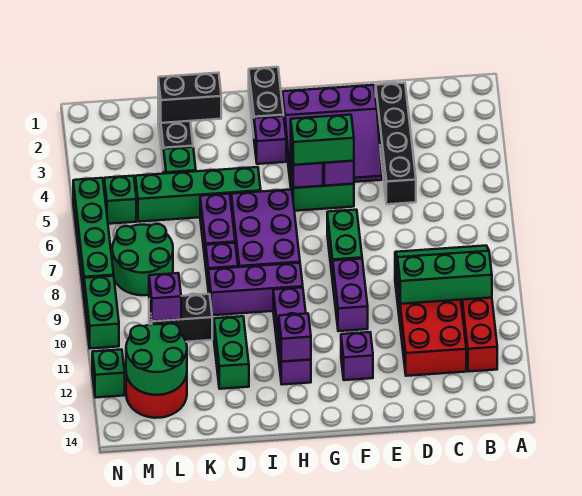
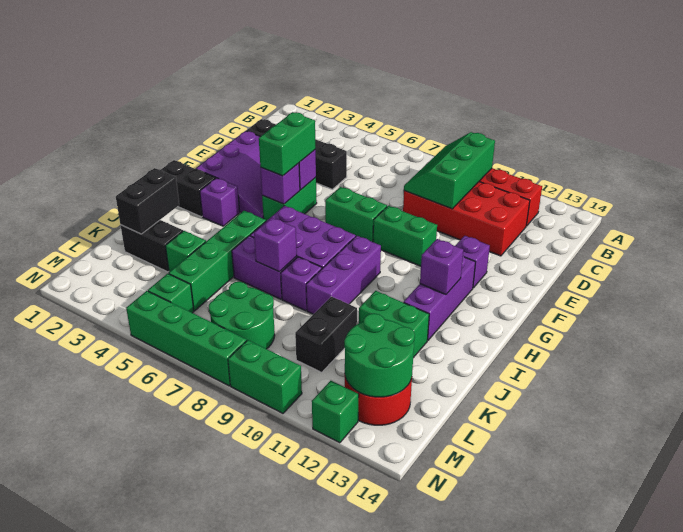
purple brick F9:F10 level 1 -> green brick F9:F10 level 1
purple brick H10:H12 level 1 -> purple brick G12:I12 level 1
purple brick L10 level 2 -> purple brick J7 level 2

